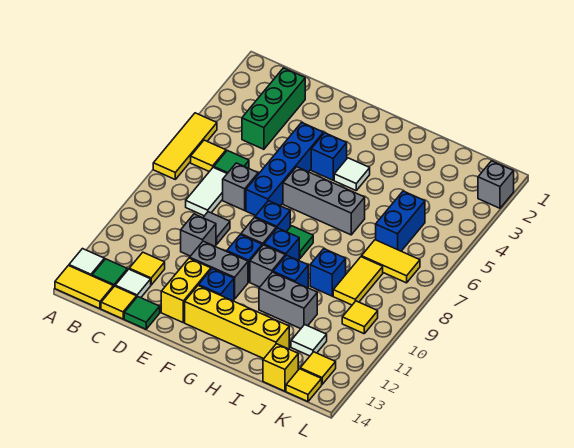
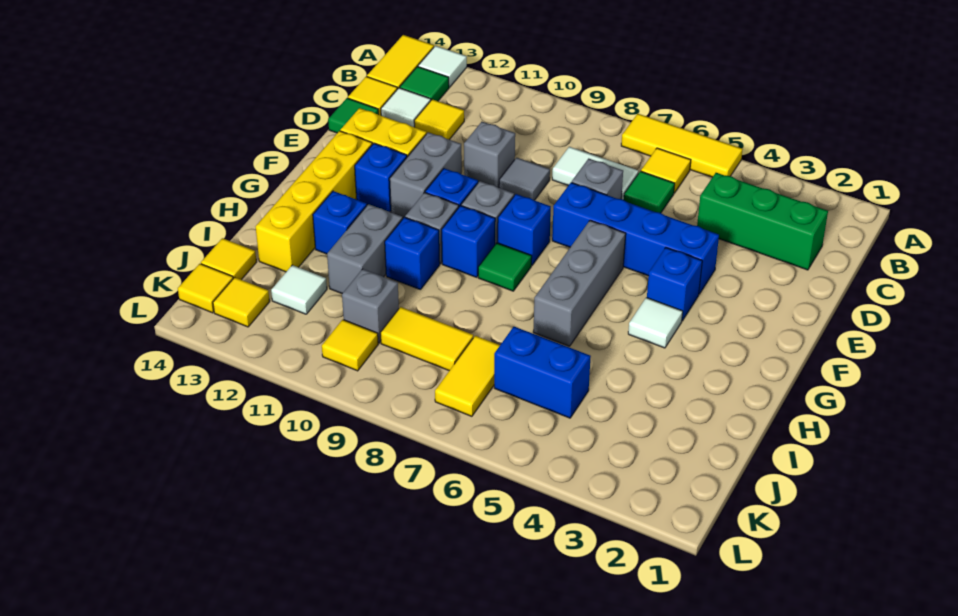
blue brick I9 level 1 -> blue brick H12 level 1
yellow brick J14 level 1 -> yellow tile J14 level 1
grey brick L2 level 1 -> grey brick J10 level 1

